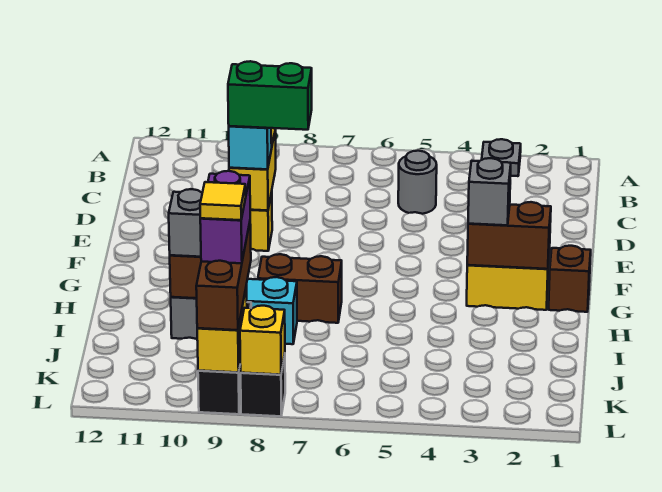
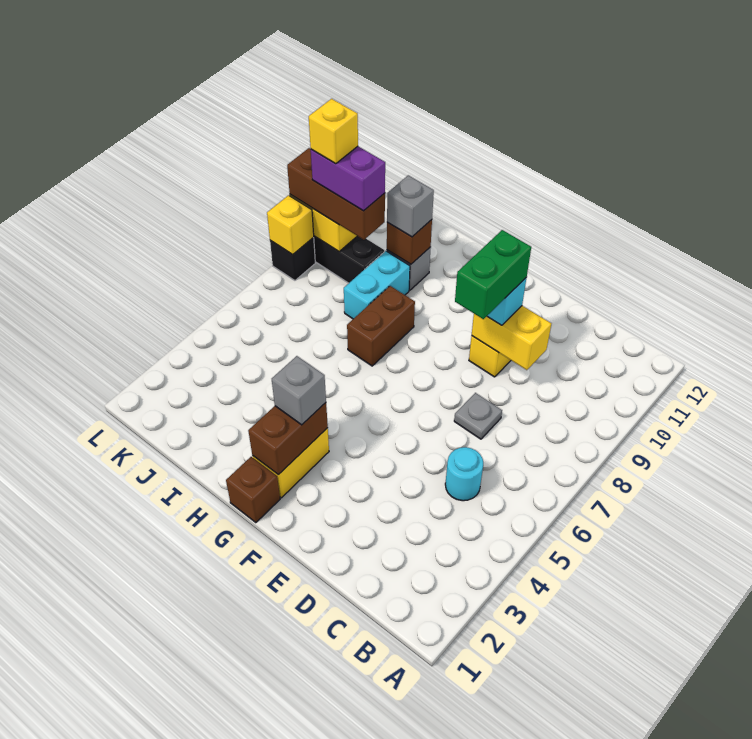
grey plate A3 level 1 -> grey plate D7 level 1
grey round brick C5 level 1 -> cyan round brick C5 level 1
yellow tile K9 level 5 -> yellow brick K9 level 5

